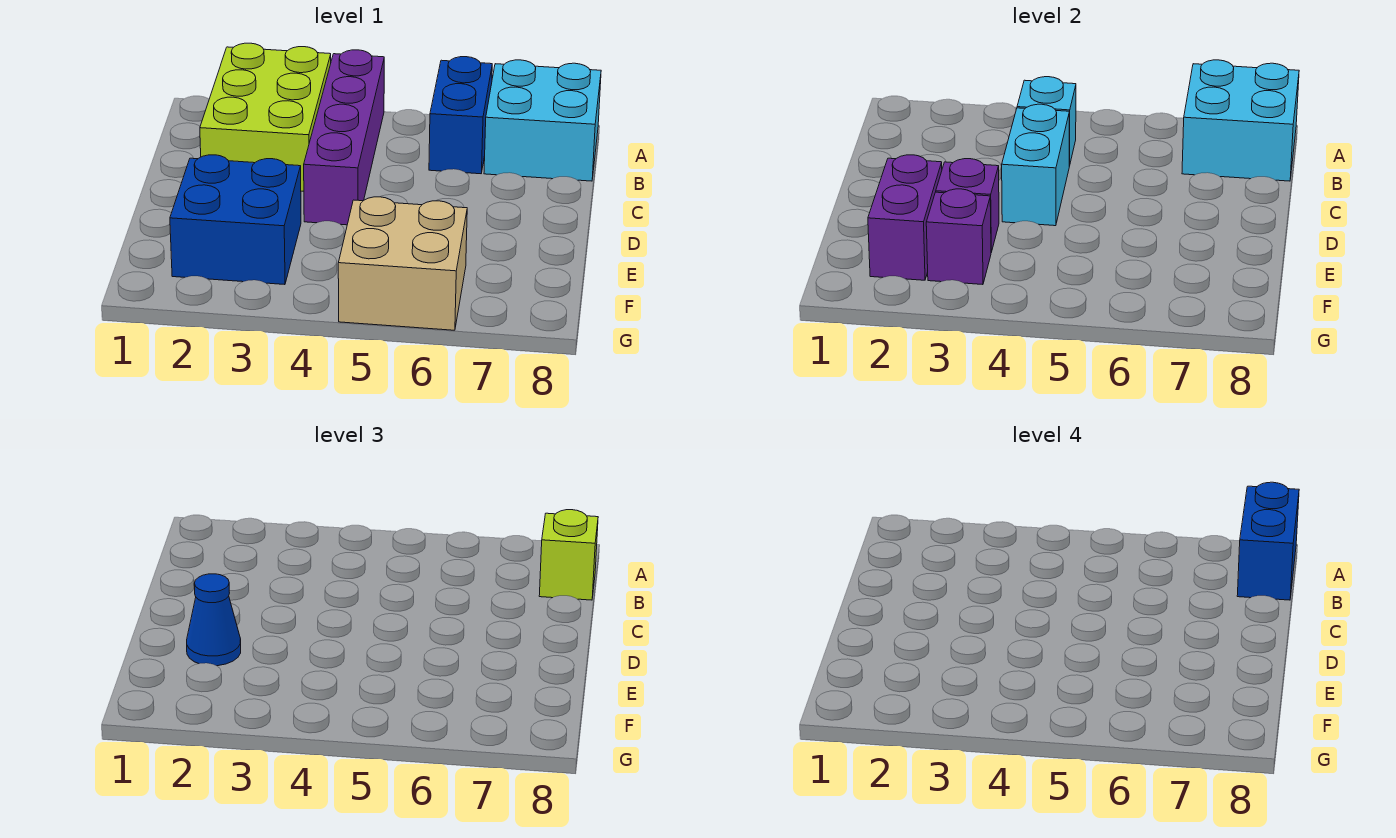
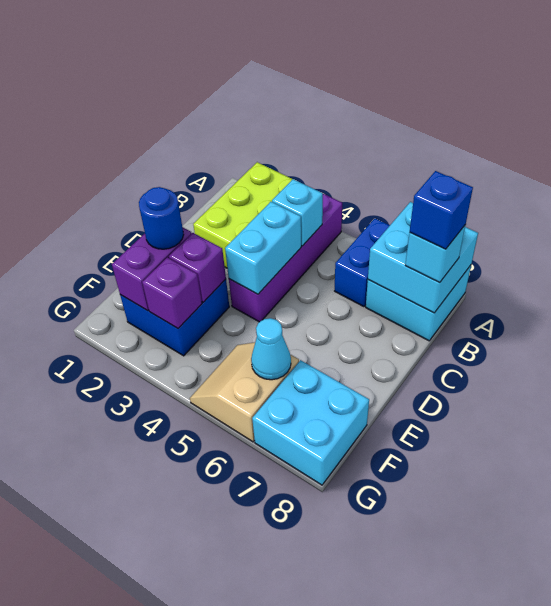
blue brick A8:B8 level 4 -> blue brick B8 level 4
lime brick B8 level 3 -> cyan brick B8 level 3
blue cone E2 level 3 -> blue round brick E2 level 3
tan brick F5:G6 level 1 -> tan slope F5:G6 level 1 top 6
none -> cyan cone F6 level 2
none -> cyan brick F7:G8 level 1

